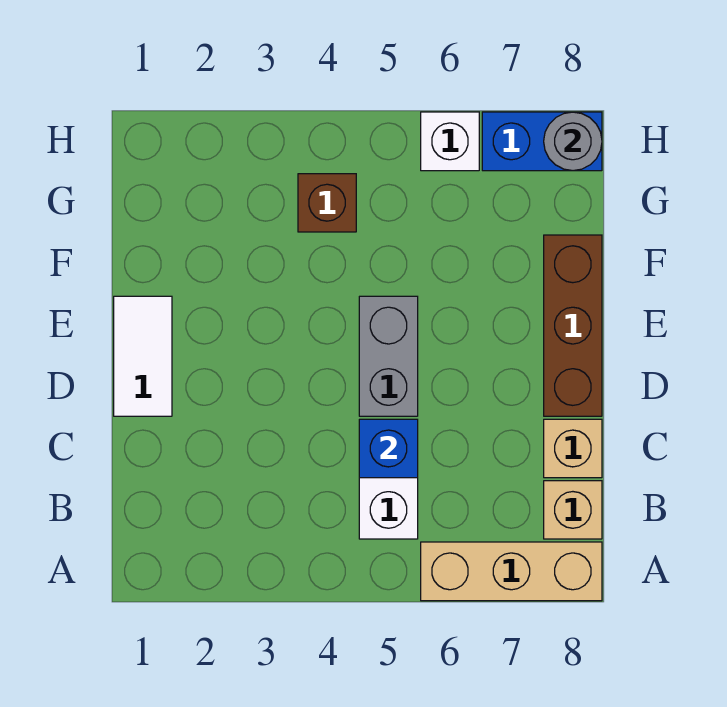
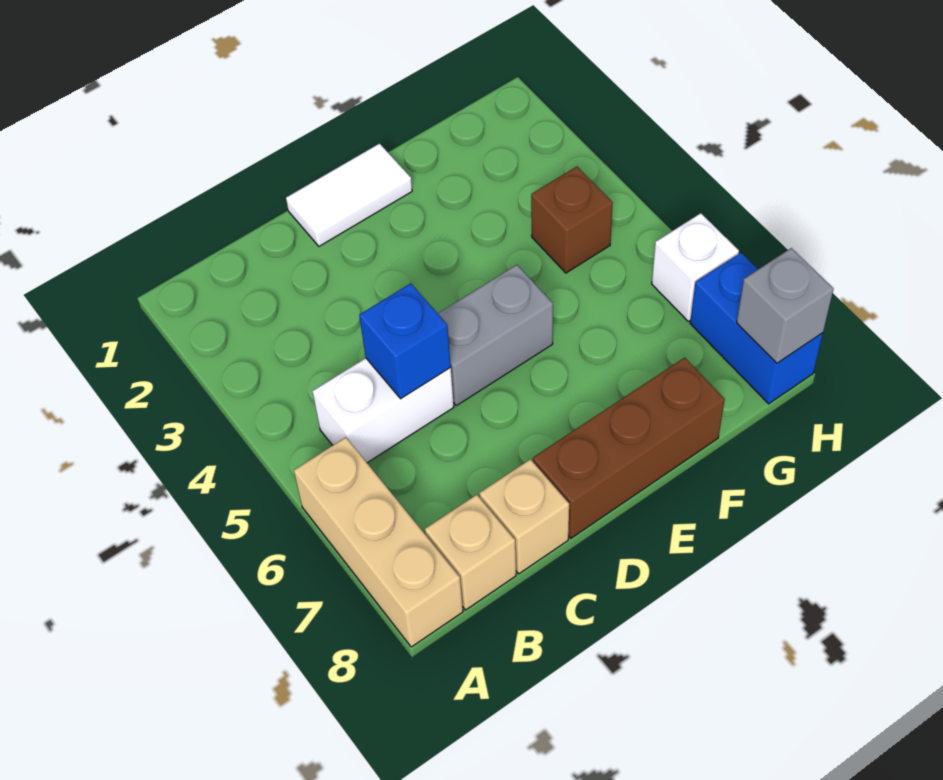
grey round brick H8 level 2 -> grey brick H8 level 2

